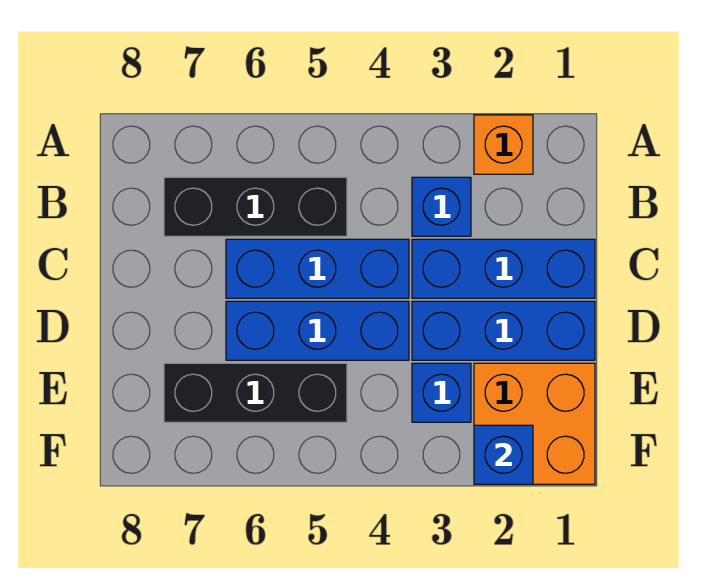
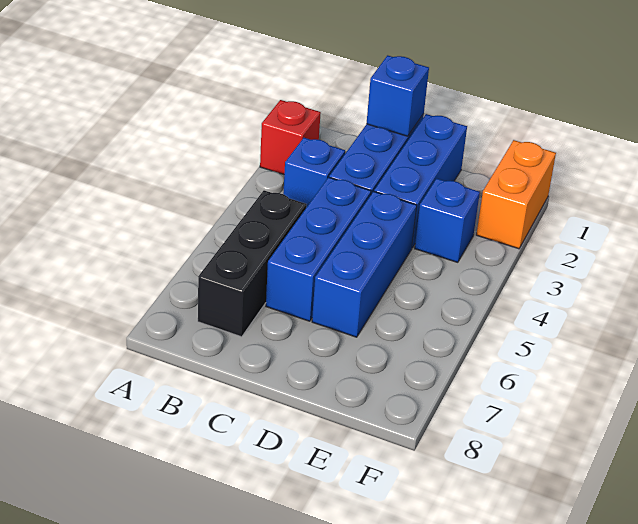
orange brick A2 level 1 -> red brick A2 level 1
orange brick E1:F2 level 1 -> orange brick F1:F2 level 1
black brick E5:E7 level 1 -> none
blue brick F2 level 2 -> blue brick C1 level 2

